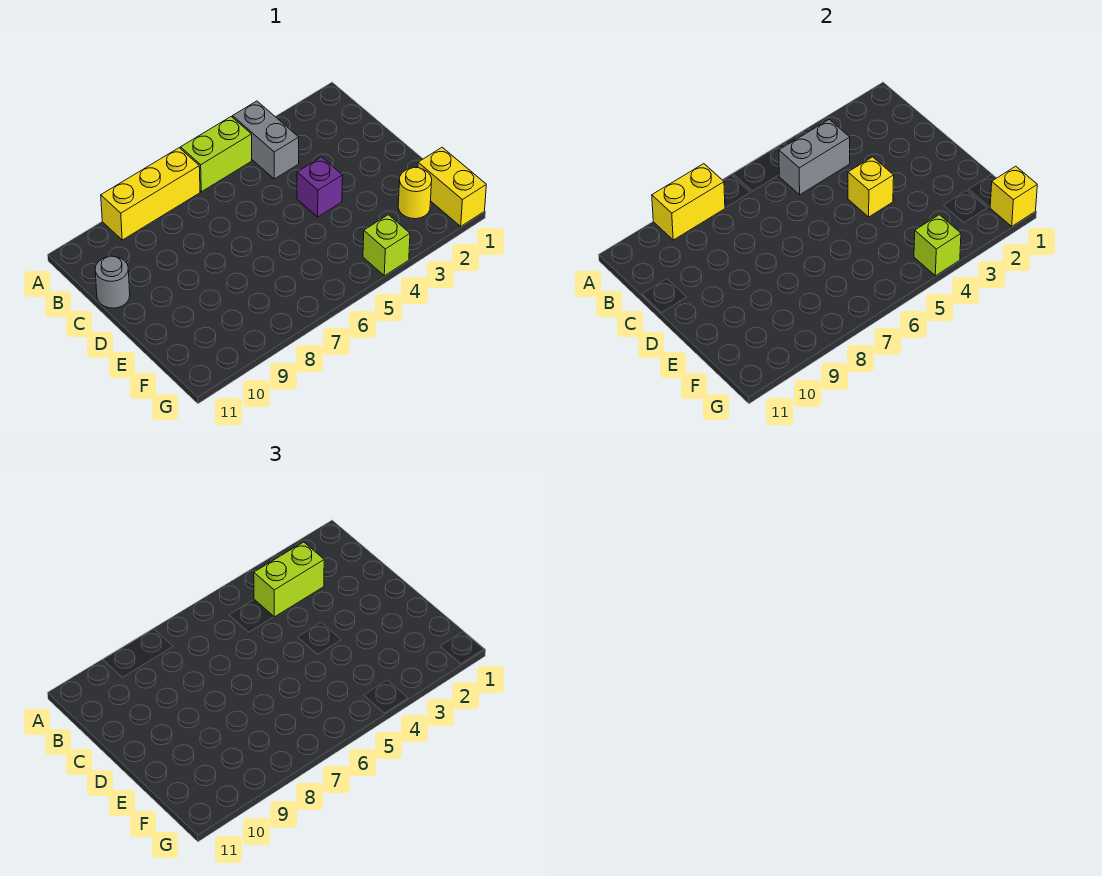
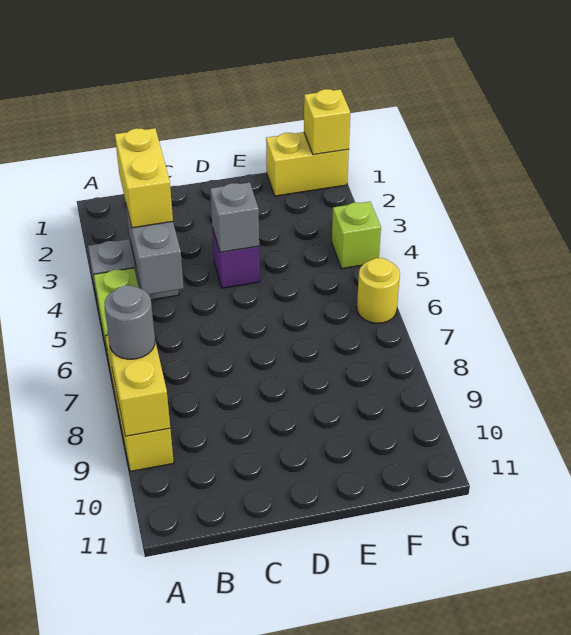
lime brick B3:B4 level 3 -> yellow brick B3:B4 level 3
grey round brick C11 level 1 -> grey round brick A8 level 3
yellow brick D4 level 2 -> grey brick D4 level 2
yellow round brick F2 level 1 -> yellow round brick G6 level 1
lime brick G4 level 2 -> none

